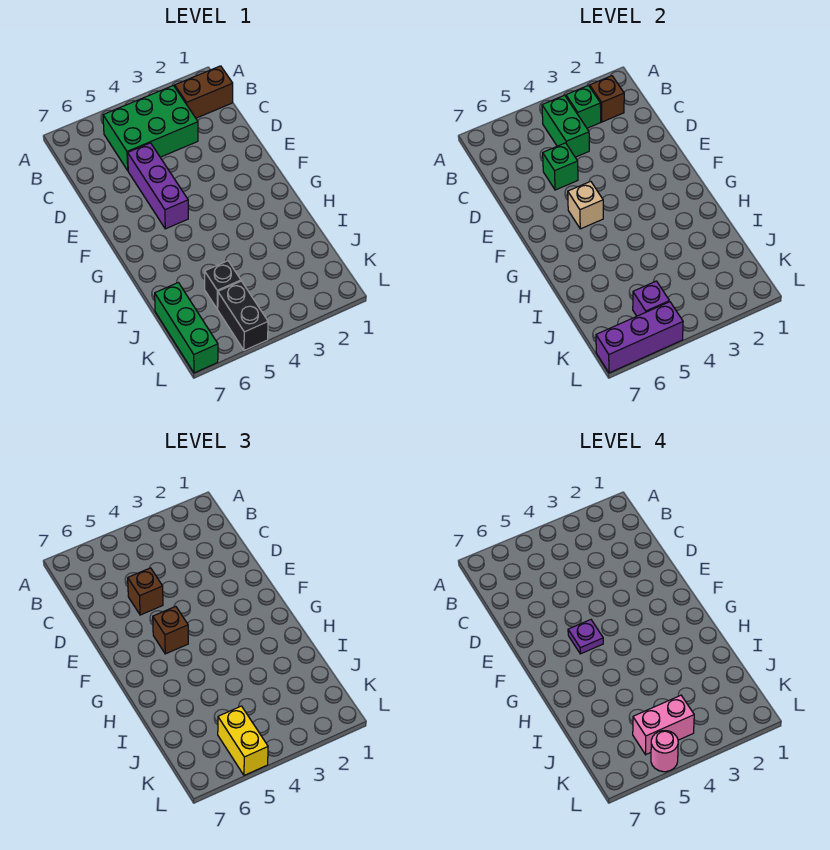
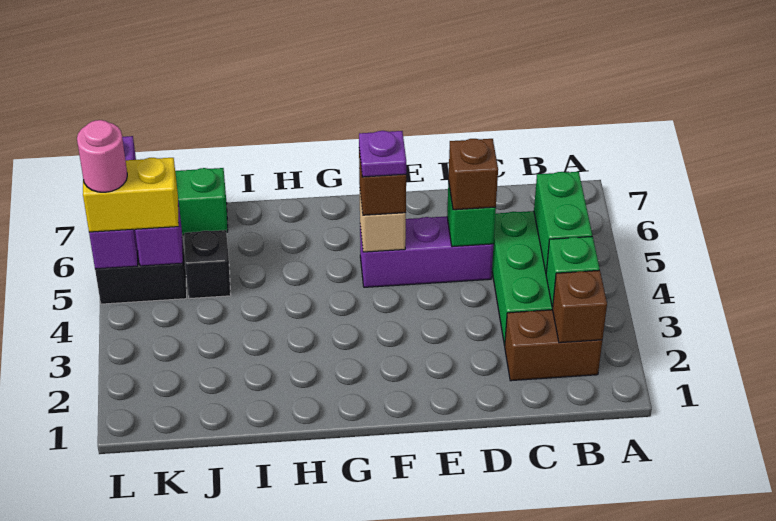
brown brick B1:B2 level 1 -> brown brick B2:C2 level 1
green brick B4:C4 level 2 -> green brick B4:B5 level 2
pink brick K4:K5 level 4 -> none

